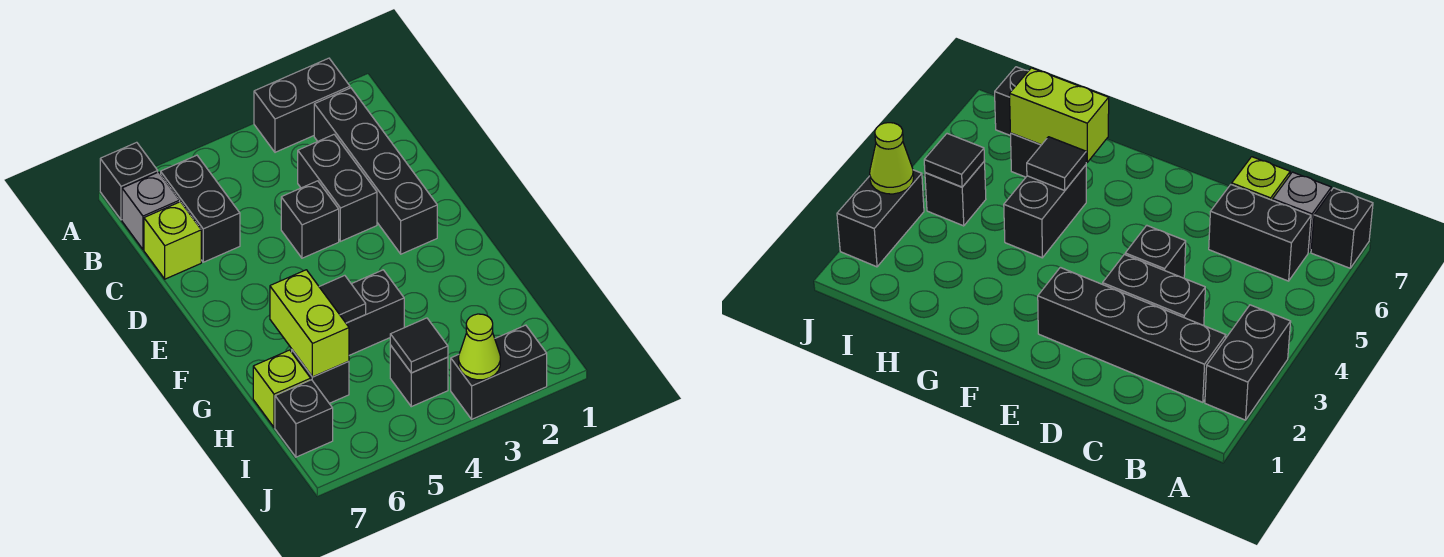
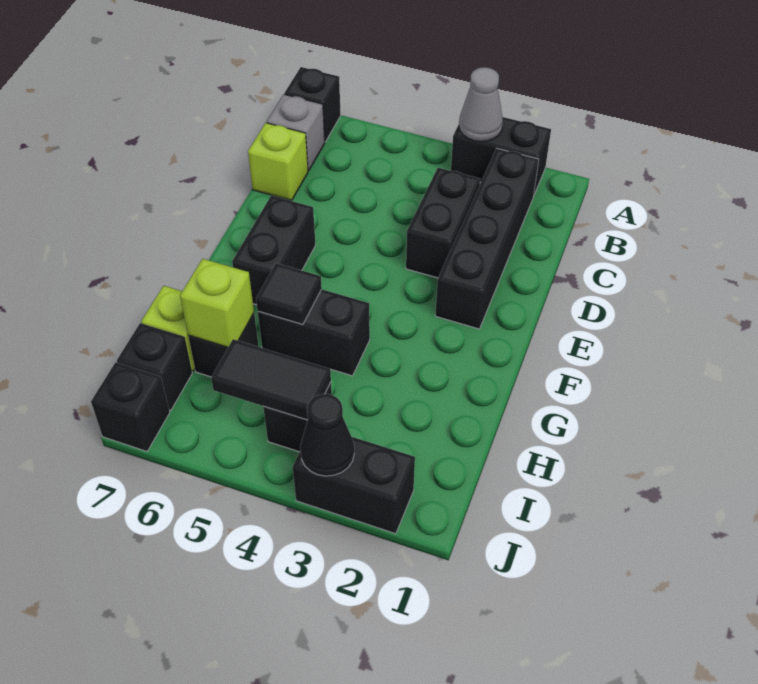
none -> grey cone A3 level 2
black brick B6:C6 level 1 -> black brick E6:F6 level 1
black brick D4 level 1 -> black brick J7 level 1
lime brick G6:H6 level 2 -> lime brick H6 level 2
black tile I4 level 2 -> black tile I4:I5 level 2
lime cone J3 level 2 -> black cone J3 level 2

